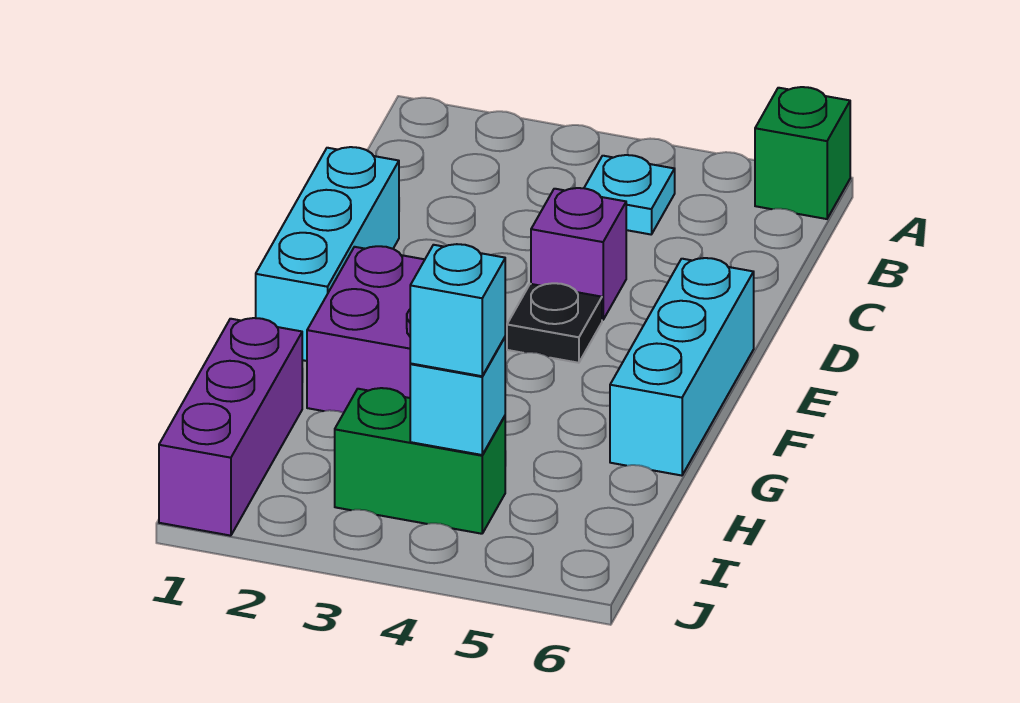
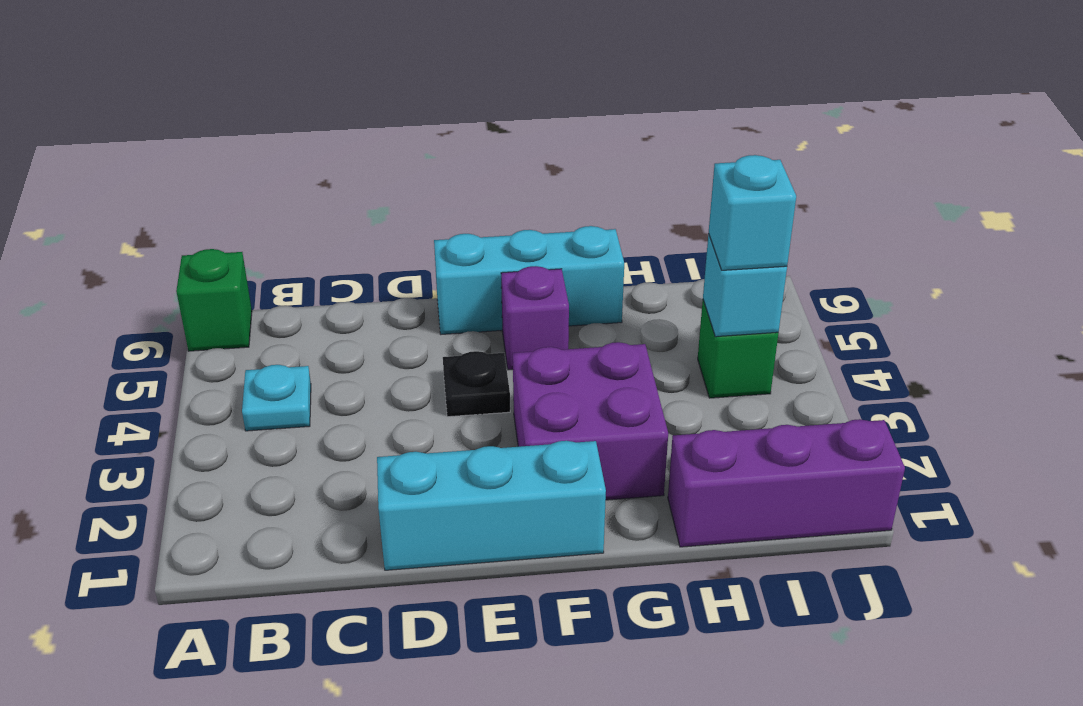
purple brick D4 level 1 -> purple brick F5 level 1
green brick I3:I4 level 1 -> green brick I4 level 1

